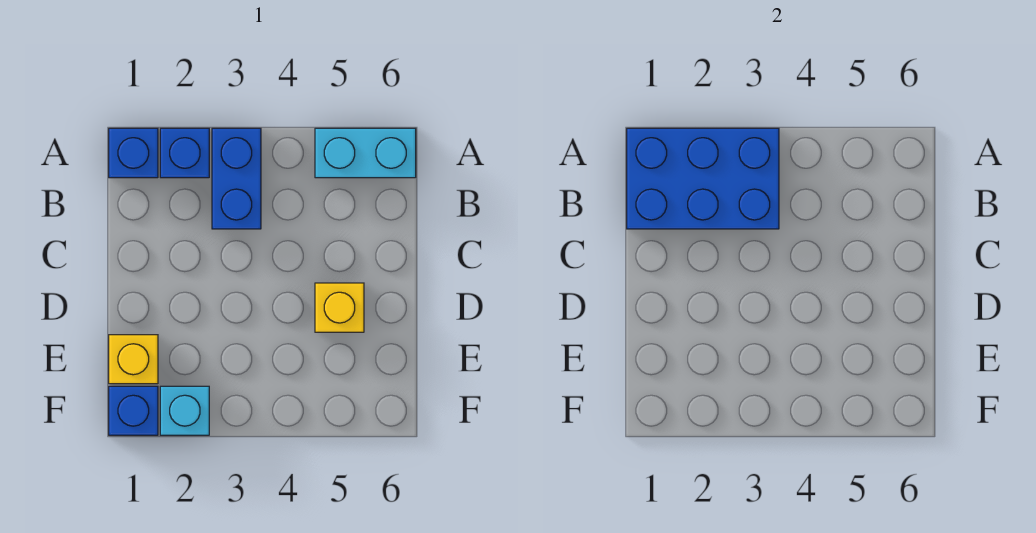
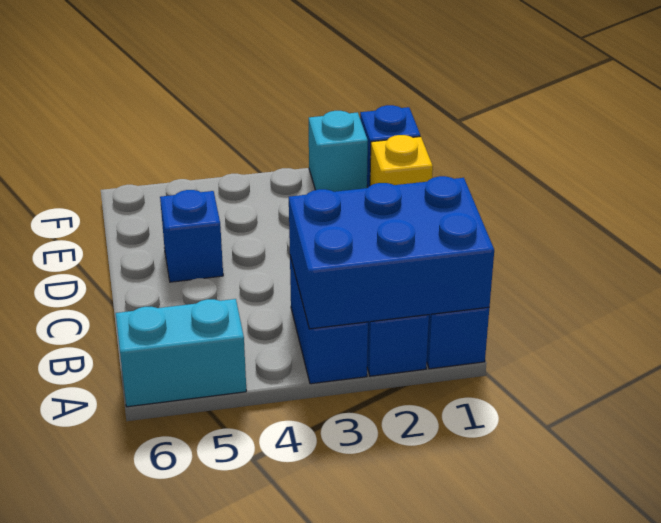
yellow brick D5 level 1 -> blue brick D5 level 1

